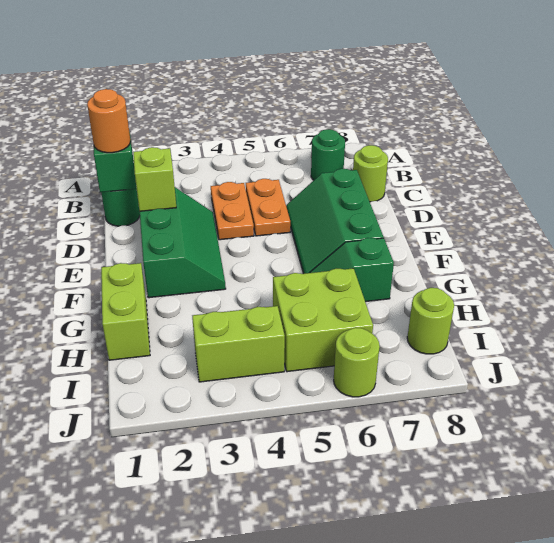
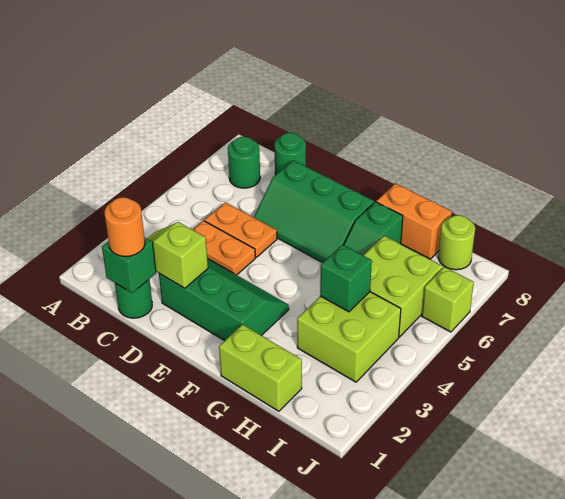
lime round brick C8 level 1 -> green round brick C8 level 1
none -> orange brick G8:H8 level 1
none -> green brick H4 level 2
lime brick I3:I4 level 1 -> lime brick H3:I4 level 1
lime round brick J6 level 1 -> lime brick J6 level 1

